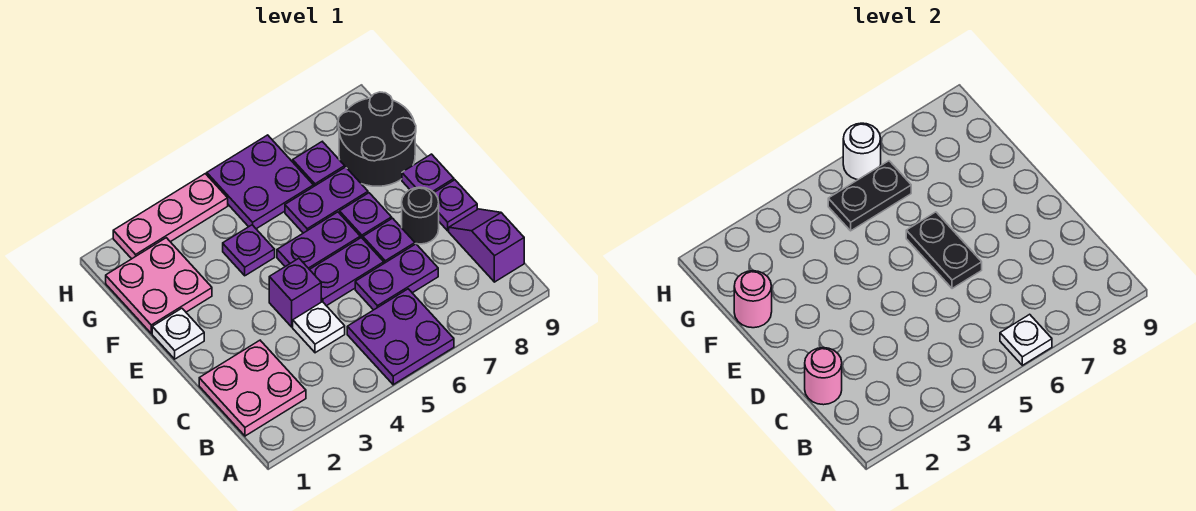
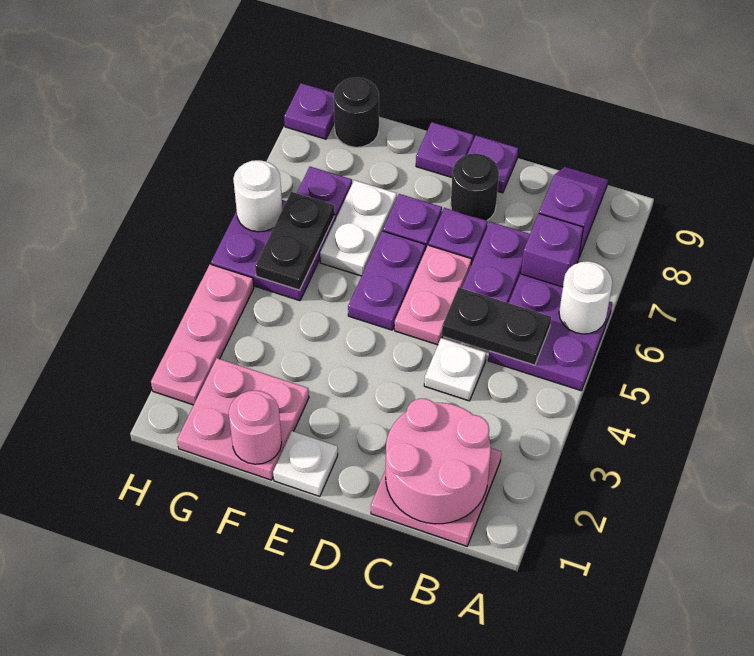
white plate A6 level 2 -> white round brick A6 level 2
purple slope B9:C9 level 1 top B -> purple slope B8:B9 level 1 top 8
pink round brick C1 level 2 -> pink round brick B1:C2 level 2
purple brick D4 level 1 -> purple brick B7 level 1
purple plate D5:D6 level 1 -> pink plate D5:D6 level 1
black plate D6:E6 level 2 -> black plate B5:C5 level 2
purple plate F4 level 1 -> purple plate H9 level 1
purple plate F6:F7 level 1 -> white plate F6:F7 level 1
black round brick F8:G9 level 1 -> black round brick G9 level 1

